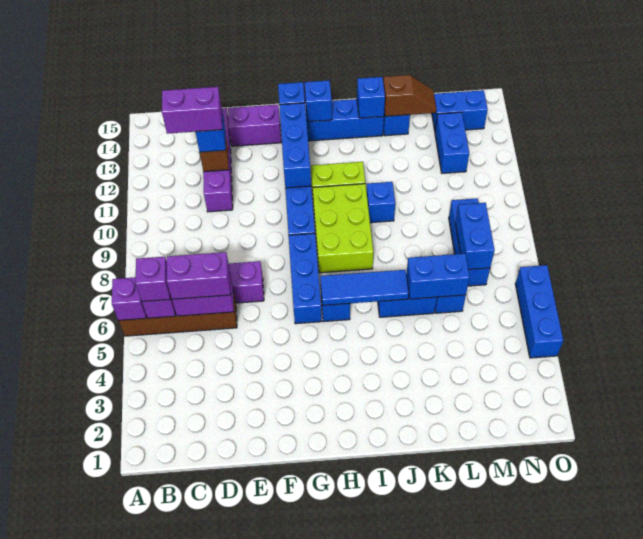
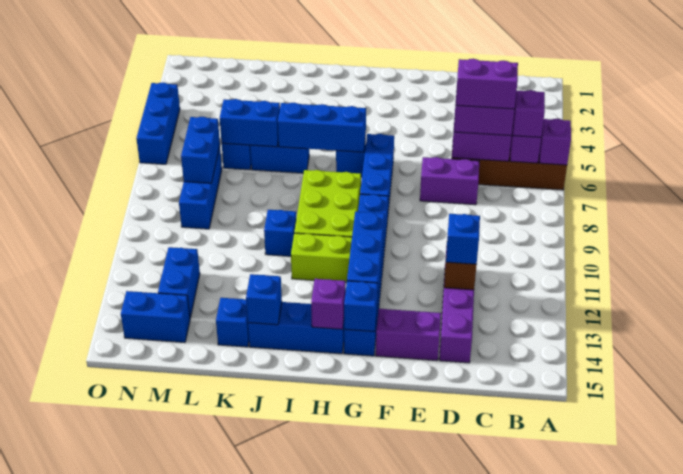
purple brick C12:D12 level 4 -> purple brick C6:D6 level 4
blue tile H6:J6 level 2 -> blue brick H6:J6 level 2
blue brick H14 level 2 -> purple brick H14 level 2
brown slope K14:L14 level 2 top K -> none

